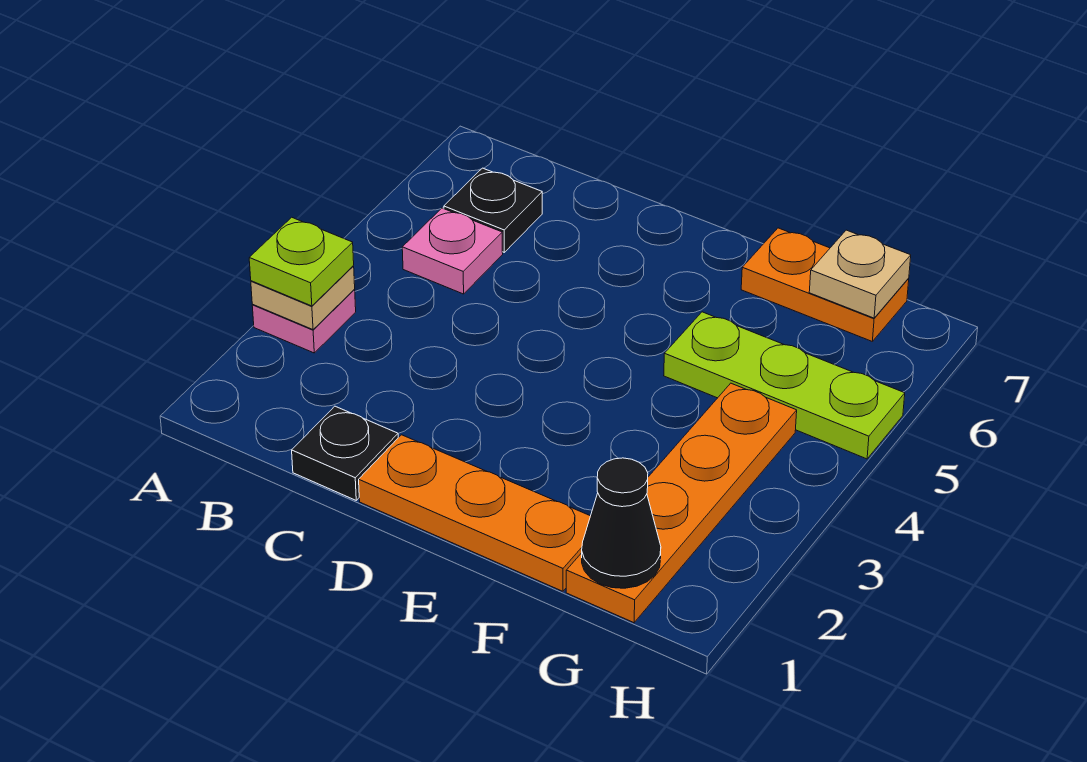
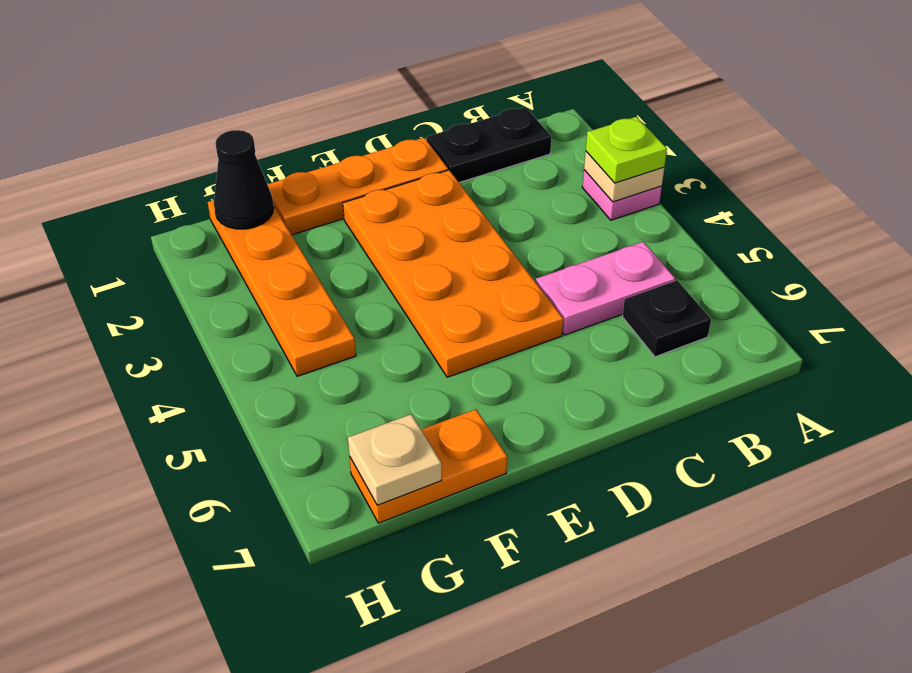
pink plate B5 level 1 -> pink plate B5:C5 level 1
black plate C1 level 1 -> black plate B1:C1 level 1
none -> orange plate D2:E5 level 1
lime plate F5:H5 level 1 -> none

